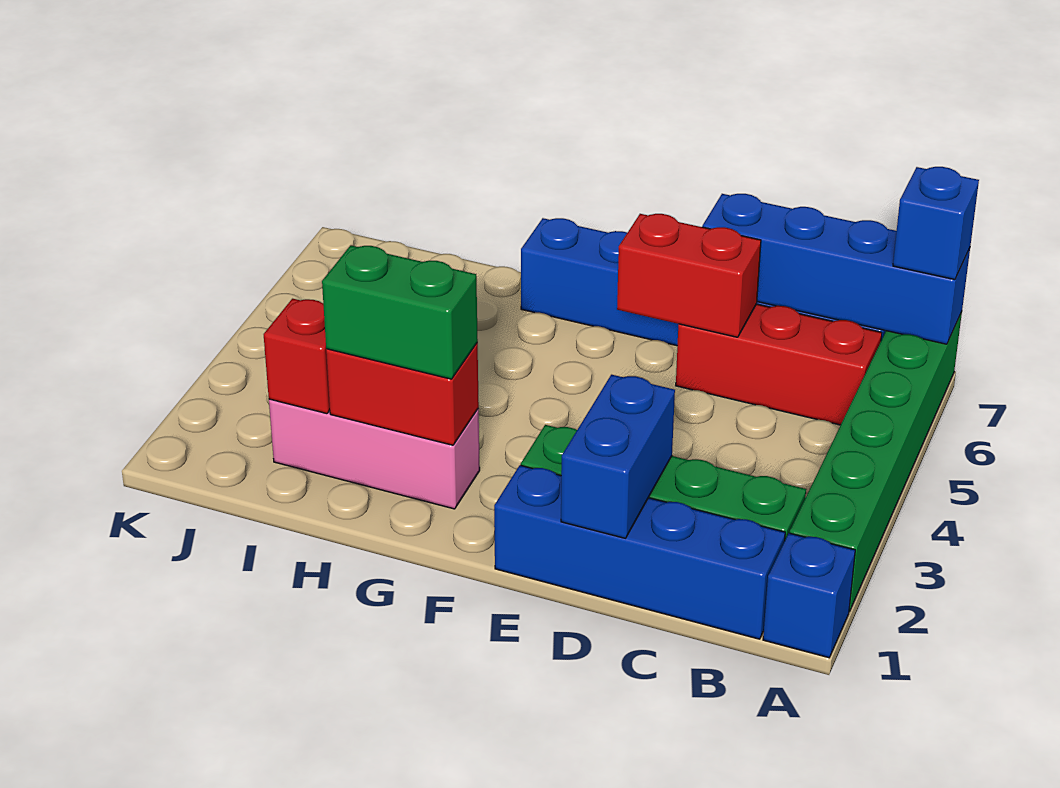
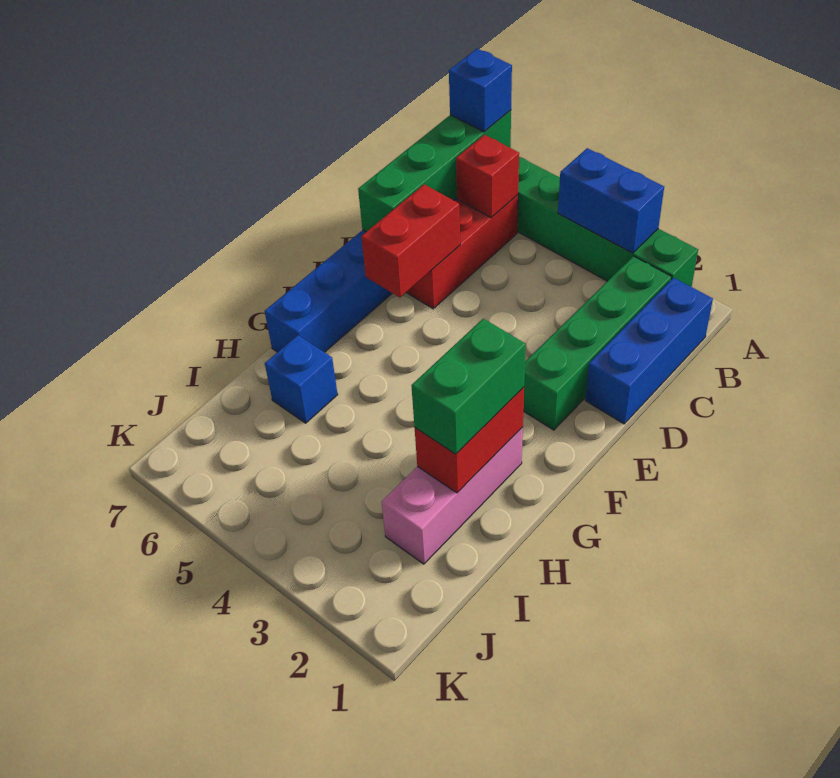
blue brick A1 level 1 -> blue brick H6 level 1
blue brick A7:D7 level 2 -> green brick A7:D7 level 2
blue brick B1:E1 level 1 -> blue brick B1:D1 level 1
blue brick D1:D2 level 2 -> blue brick A3:A4 level 2
red brick I2 level 2 -> red brick B6 level 2

